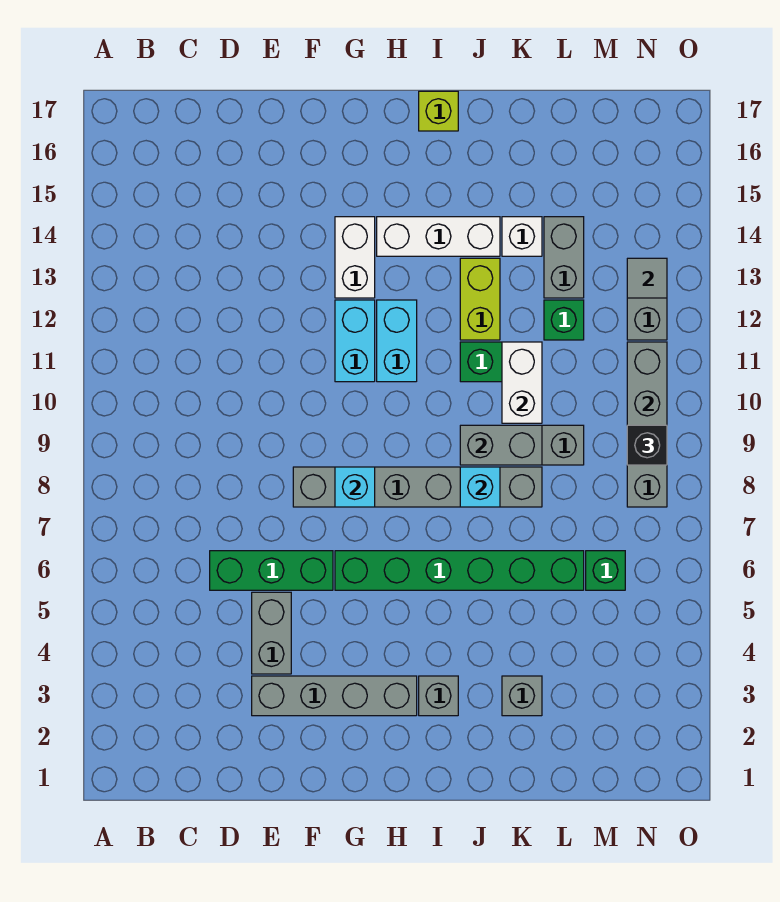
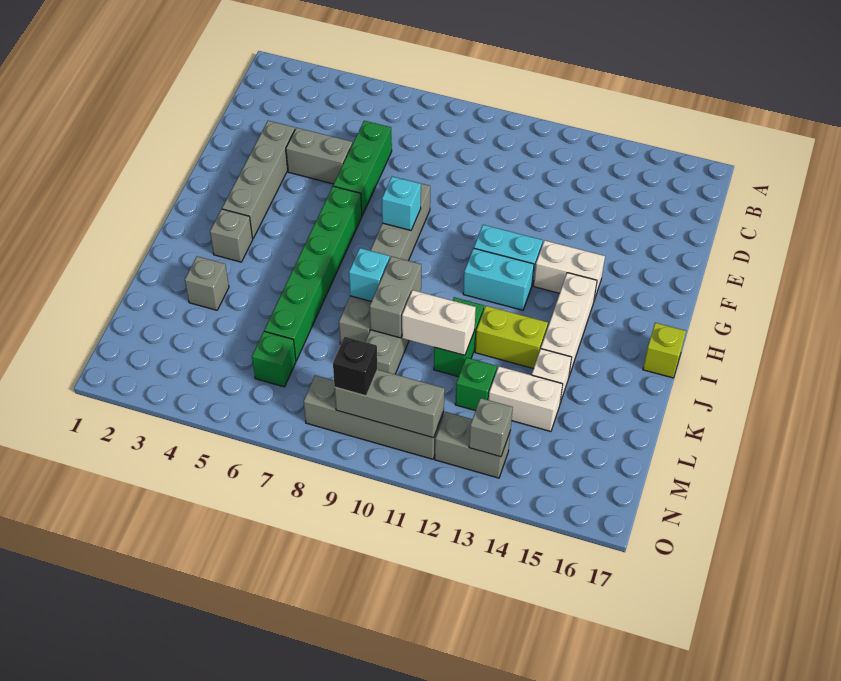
grey brick L13:L14 level 1 -> white brick L13:L14 level 1
grey tile N13 level 2 -> grey brick N13 level 2

